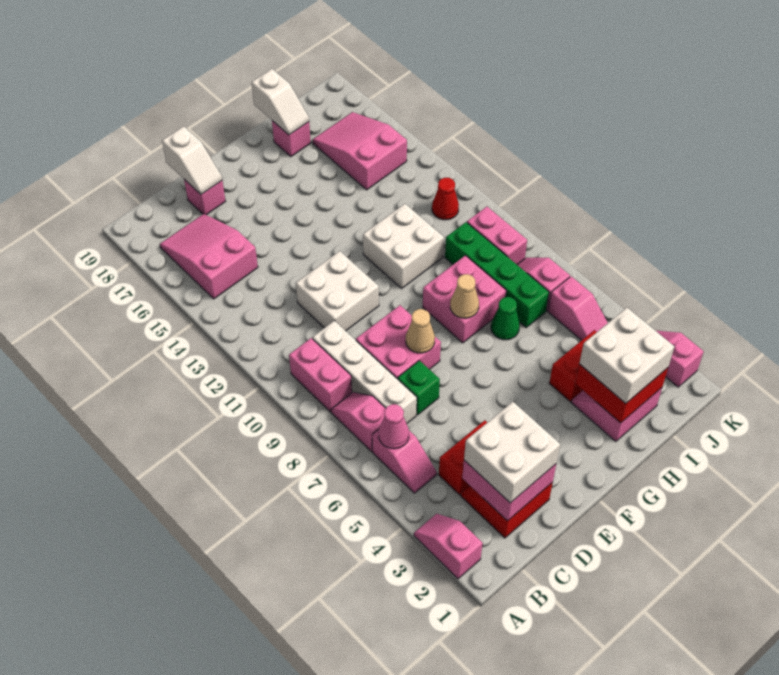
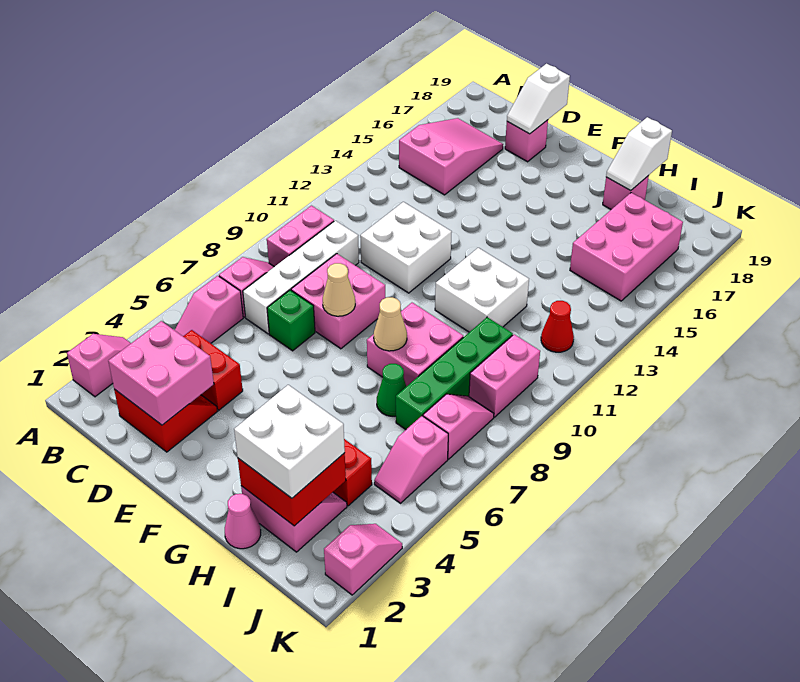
pink cone B6 level 2 -> pink cone H1 level 1
white brick C2:D3 level 3 -> none
pink slope I15:J17 level 1 top 15 -> pink brick I15:J17 level 1

